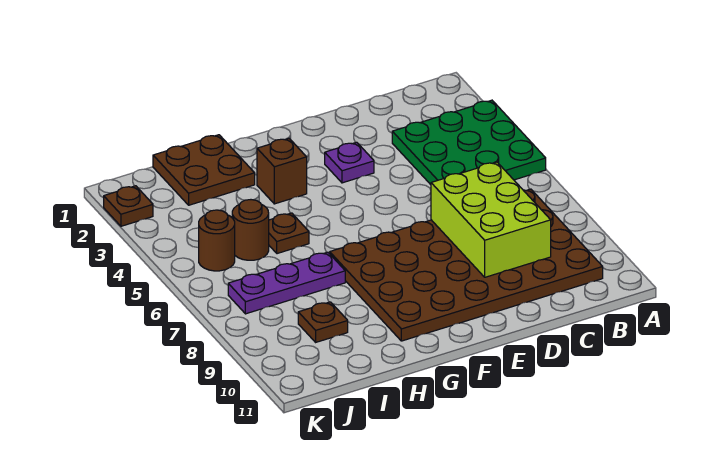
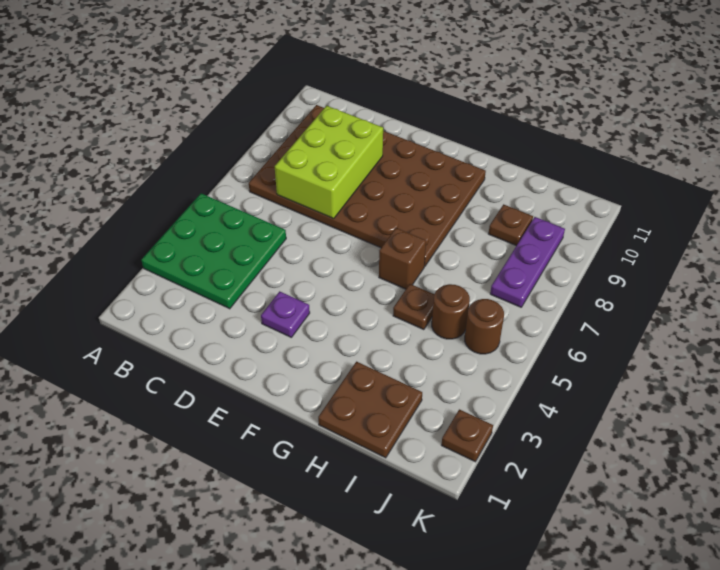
brown brick G3 level 1 -> brown brick G6 level 1
purple plate H7:J7 level 1 -> purple plate J7:J9 level 1

